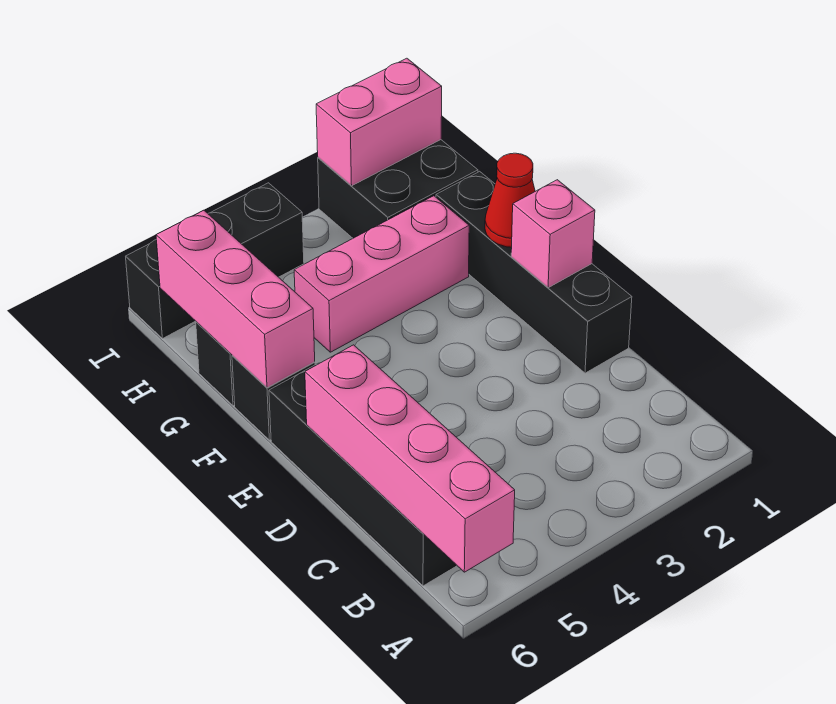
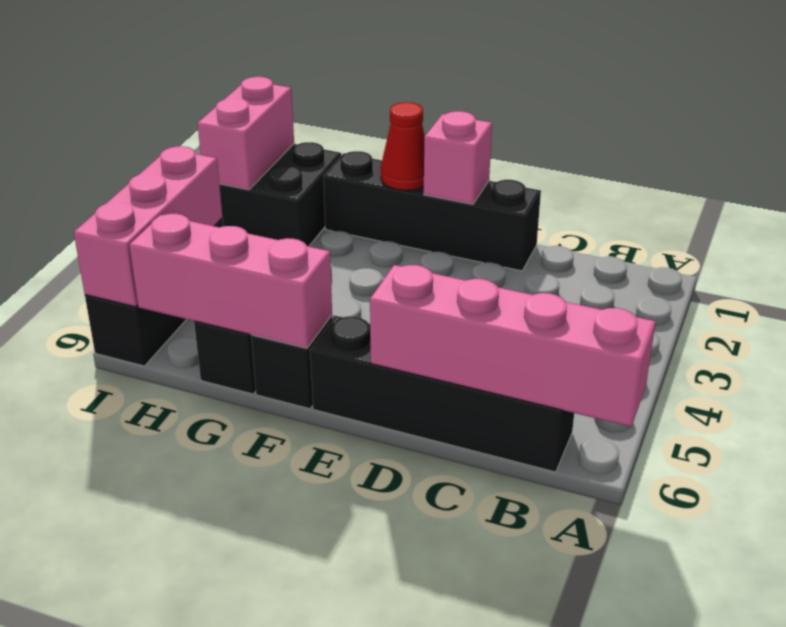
pink brick G2:G4 level 1 -> pink brick I4:I6 level 2

